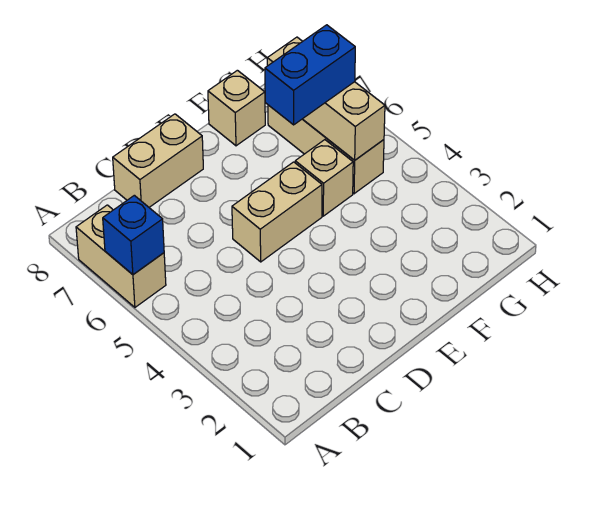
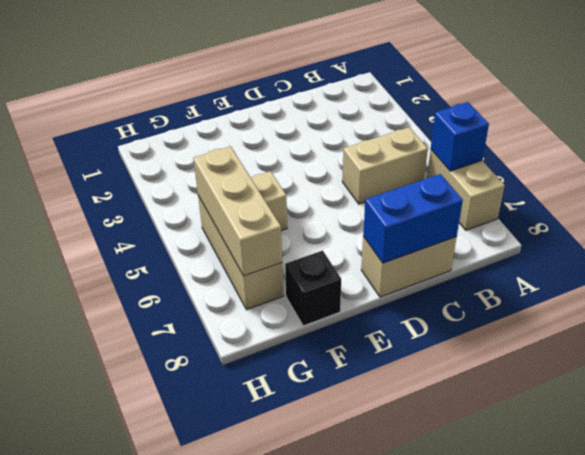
tan brick D5:E5 level 1 -> tan brick B5:C5 level 1
blue brick F6:G6 level 3 -> blue brick C8:D8 level 2
tan brick F8 level 1 -> black brick F8 level 1

